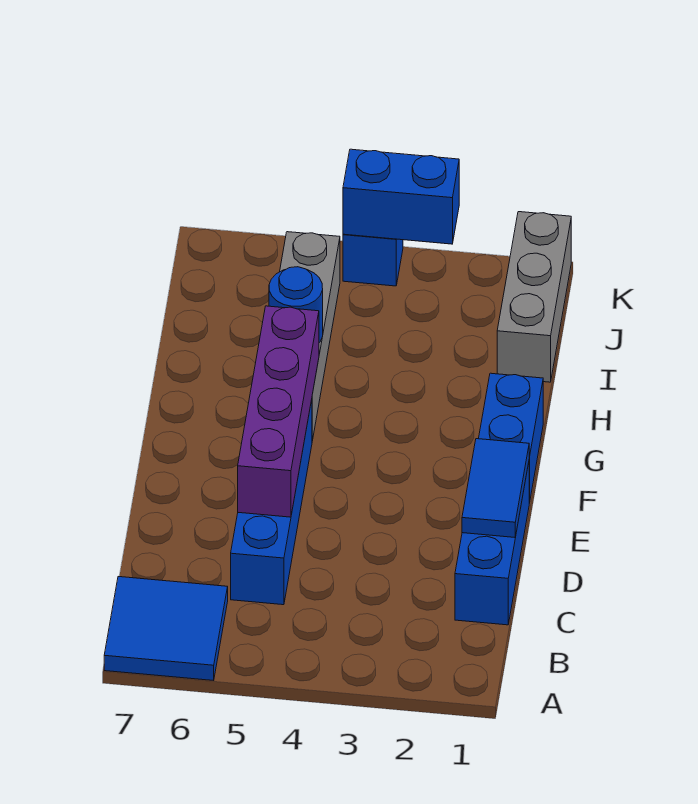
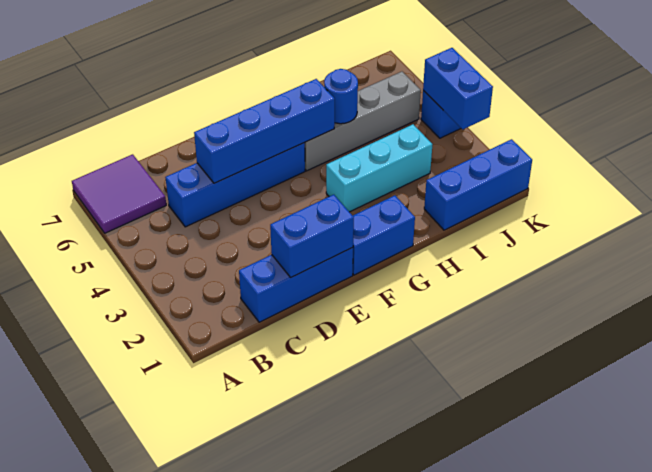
blue tile A6:B7 level 1 -> purple tile A6:B7 level 1
blue tile D1:E1 level 2 -> blue brick D1:E1 level 2
purple brick D5:G5 level 2 -> blue brick D5:G5 level 2
none -> cyan brick G3:I3 level 1
grey brick I1:K1 level 1 -> blue brick I1:K1 level 1

